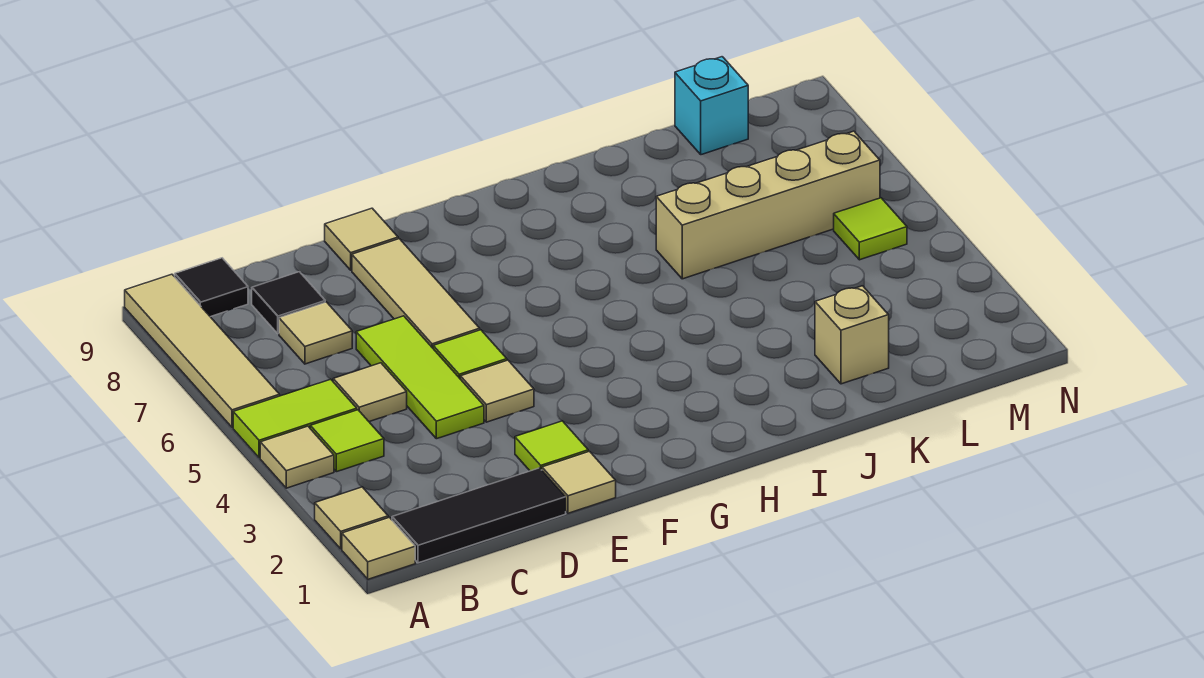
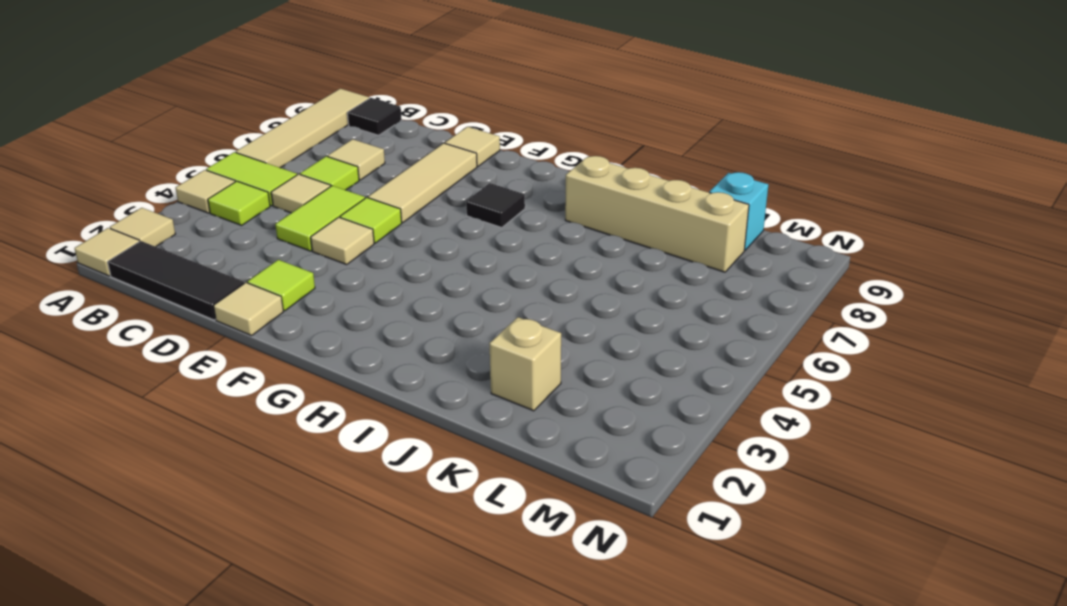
black tile C8 level 1 -> black tile G7 level 1
lime tile D4:D6 level 1 -> lime tile D4:D5 level 1
tan brick J6:M6 level 1 -> tan brick I8:L8 level 1
lime tile M5 level 1 -> lime tile C6 level 1

